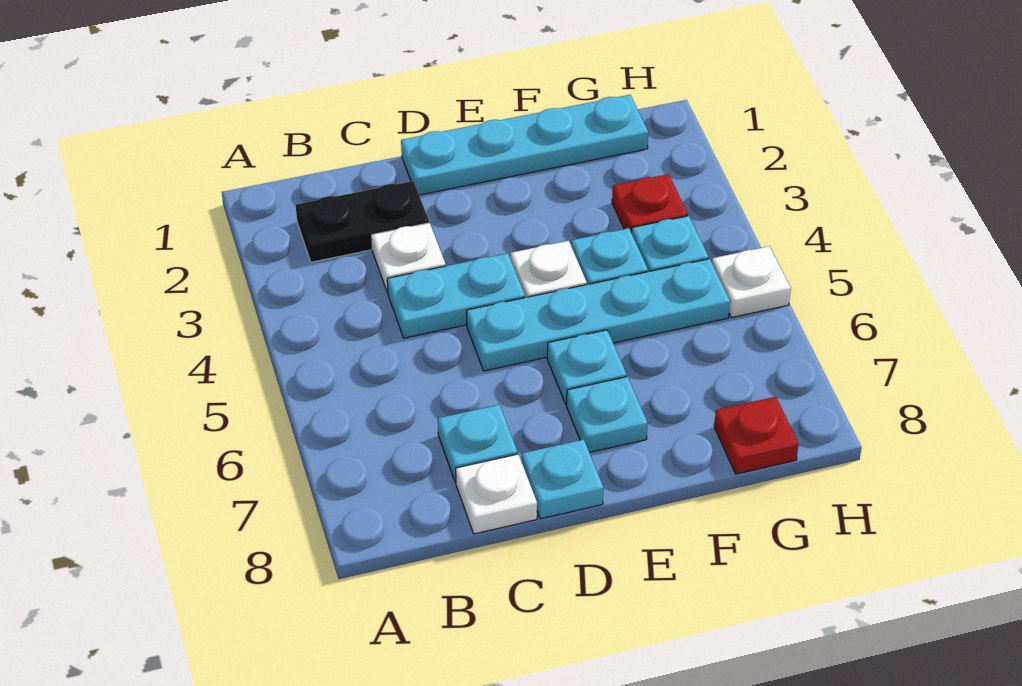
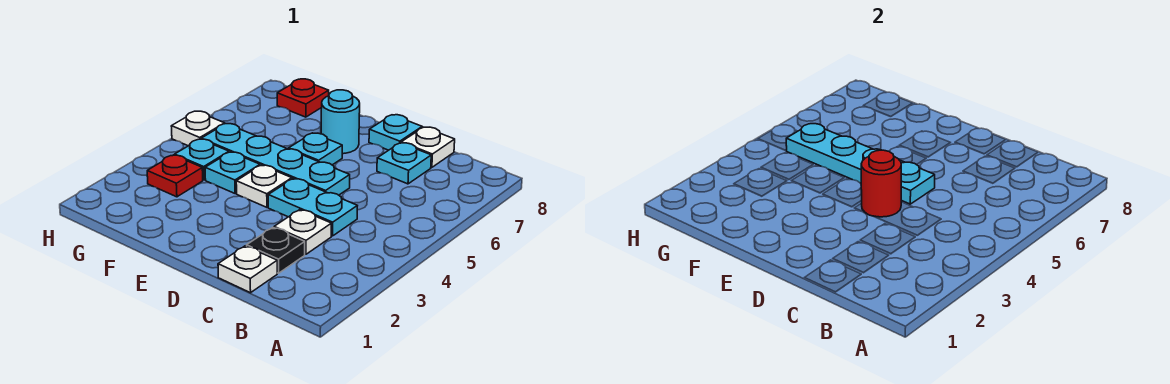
black plate B2:C2 level 1 -> black plate C2 level 1
none -> white plate C1 level 1
cyan plate D1:G1 level 1 -> cyan plate D5:G5 level 2
none -> red round brick D4 level 2
cyan plate E7 level 1 -> cyan round brick E7 level 1

